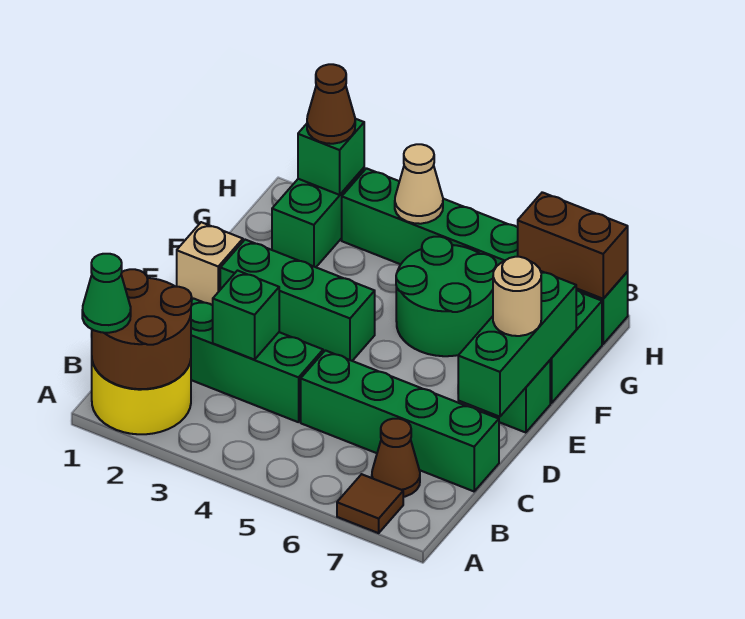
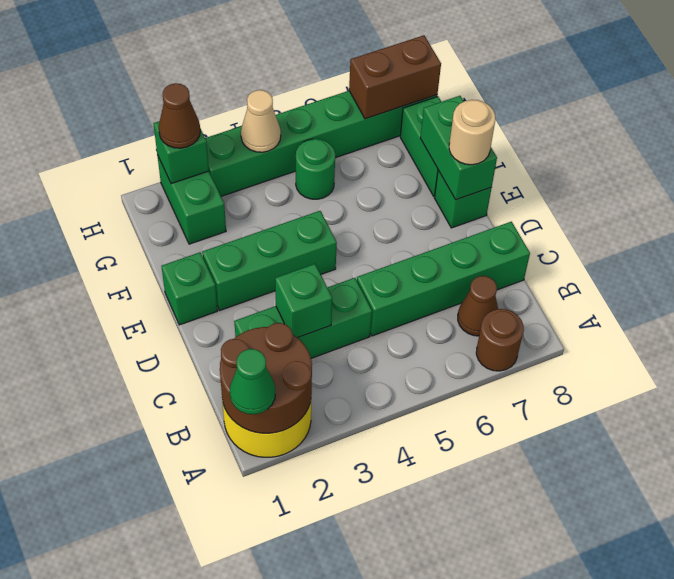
brown tile A7 level 1 -> brown round brick A7 level 1
green brick D8:F8 level 2 -> green brick E8:F8 level 2
tan brick E1 level 1 -> green brick E1 level 1
green round brick F5:G6 level 1 -> green round brick G5 level 1

